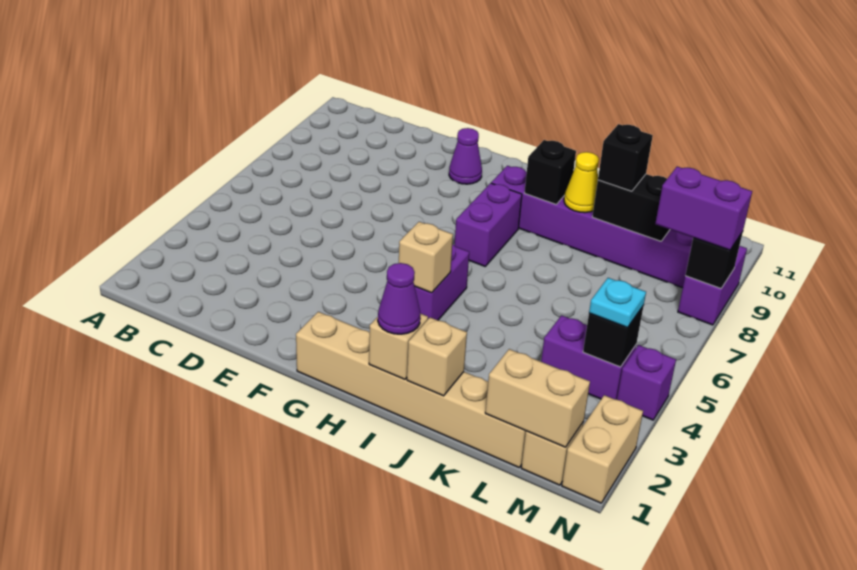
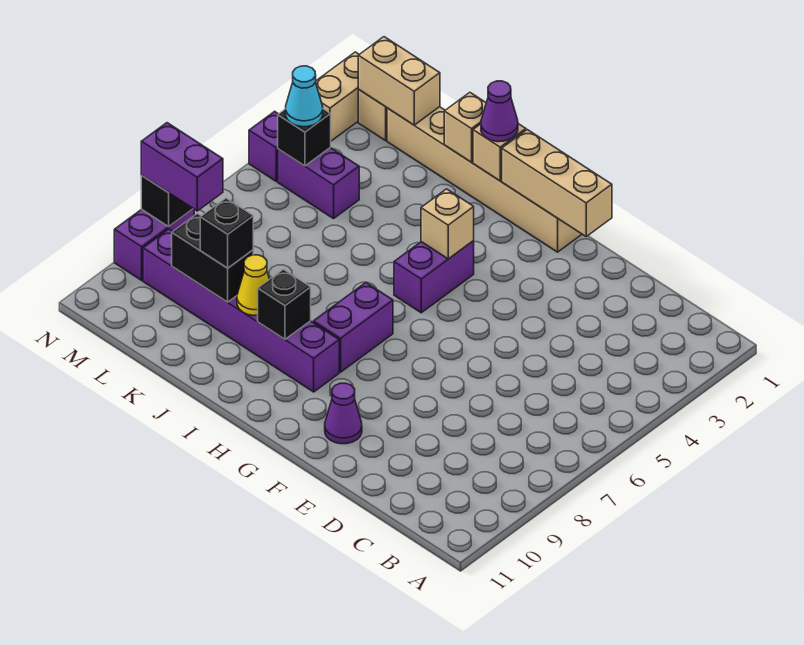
none -> tan brick F1:H1 level 2
cyan plate M4 level 3 -> cyan cone M4 level 3

